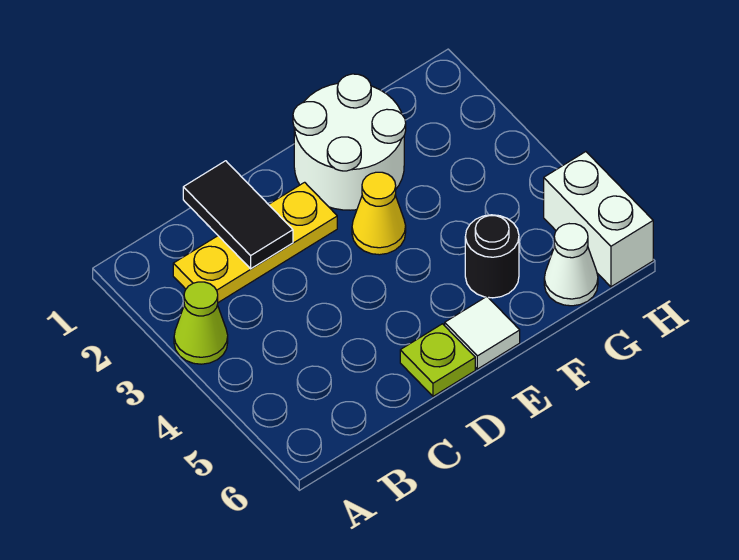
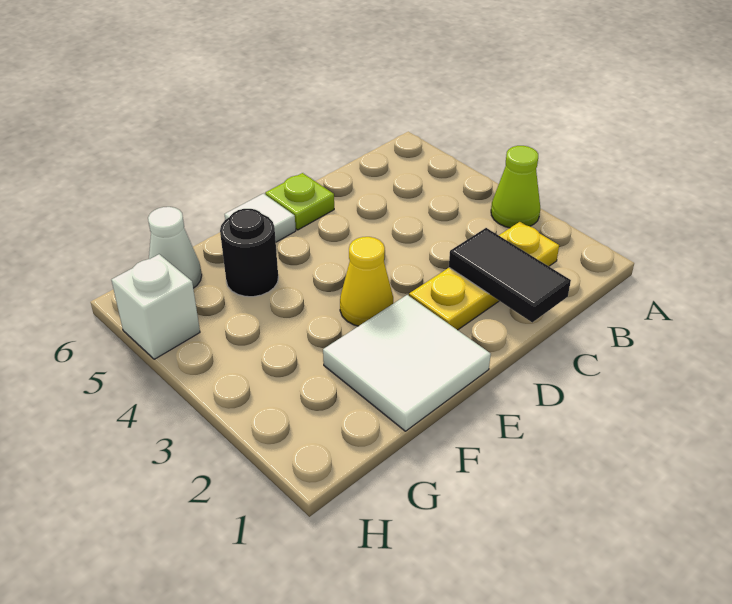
white round brick E1:F2 level 1 -> white tile E1:F2 level 1
white brick H5:H6 level 1 -> white brick H5 level 1

